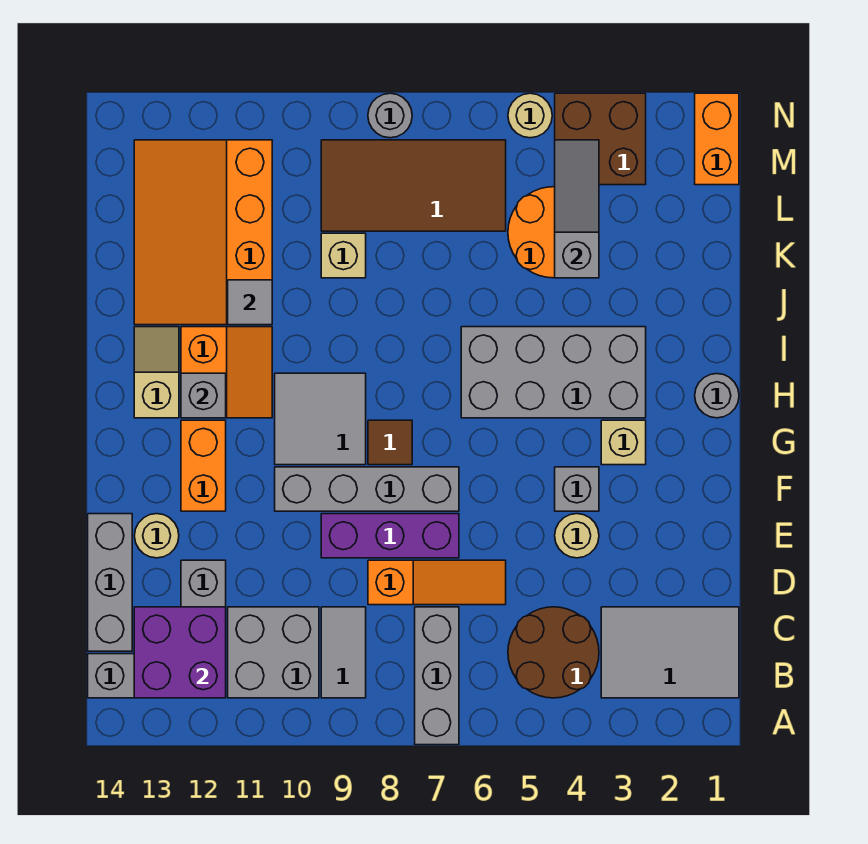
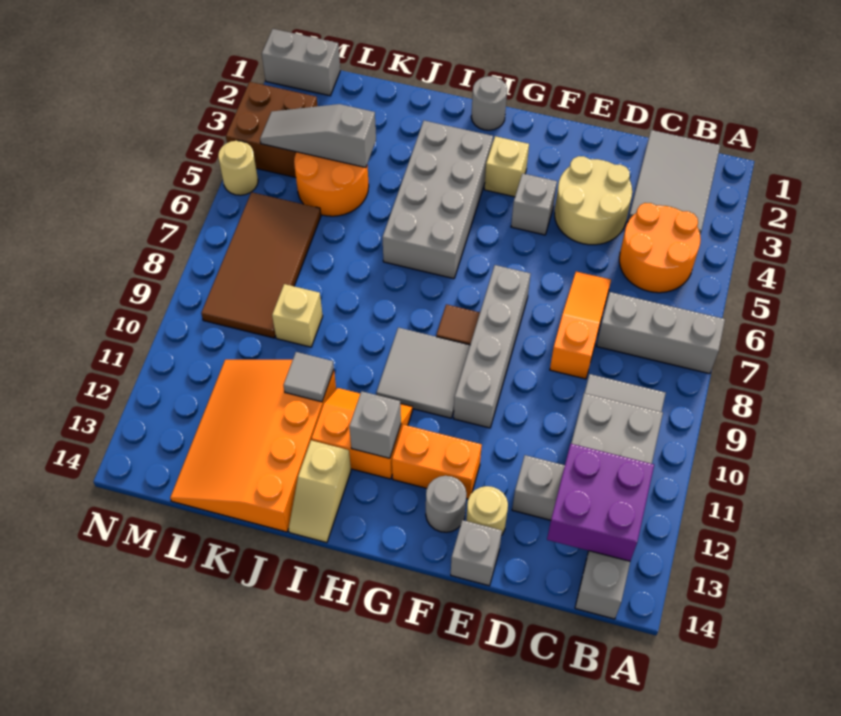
brown round brick B4:C5 level 1 -> orange round brick B4:C5 level 1
grey brick C14:E14 level 1 -> grey brick E14 level 1
tan round brick E4 level 1 -> tan round brick D3:E4 level 1
purple brick E7:E9 level 1 -> none
tan slope H13:I13 level 1 top H -> tan slope I13:I14 level 1 top 13
orange slope J11:M13 level 1 top 11 -> orange slope J11:L14 level 1 top J
orange brick M1:N1 level 1 -> grey brick M1:N1 level 1
grey round brick N8 level 1 -> grey round brick F13 level 1

